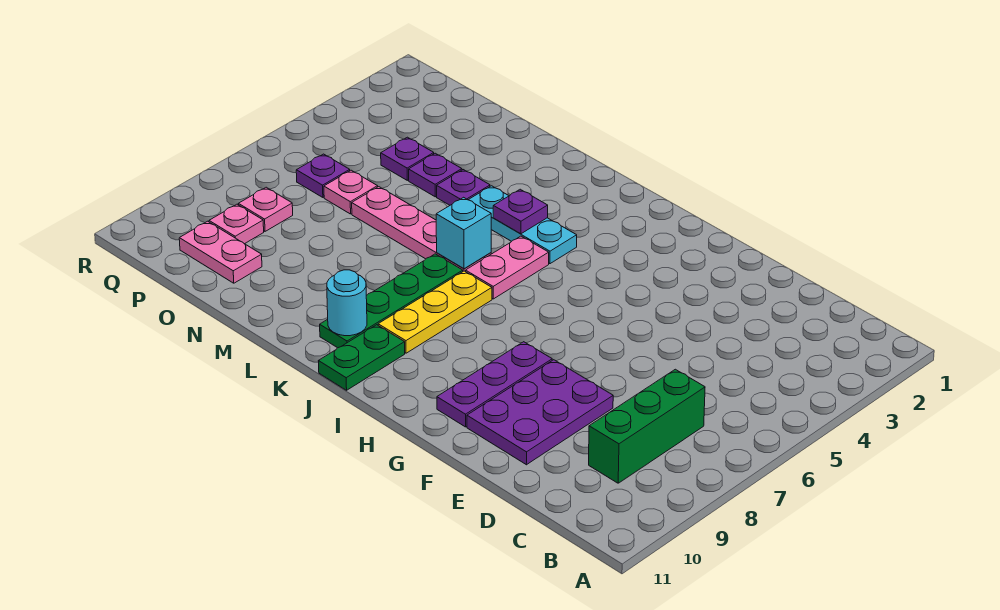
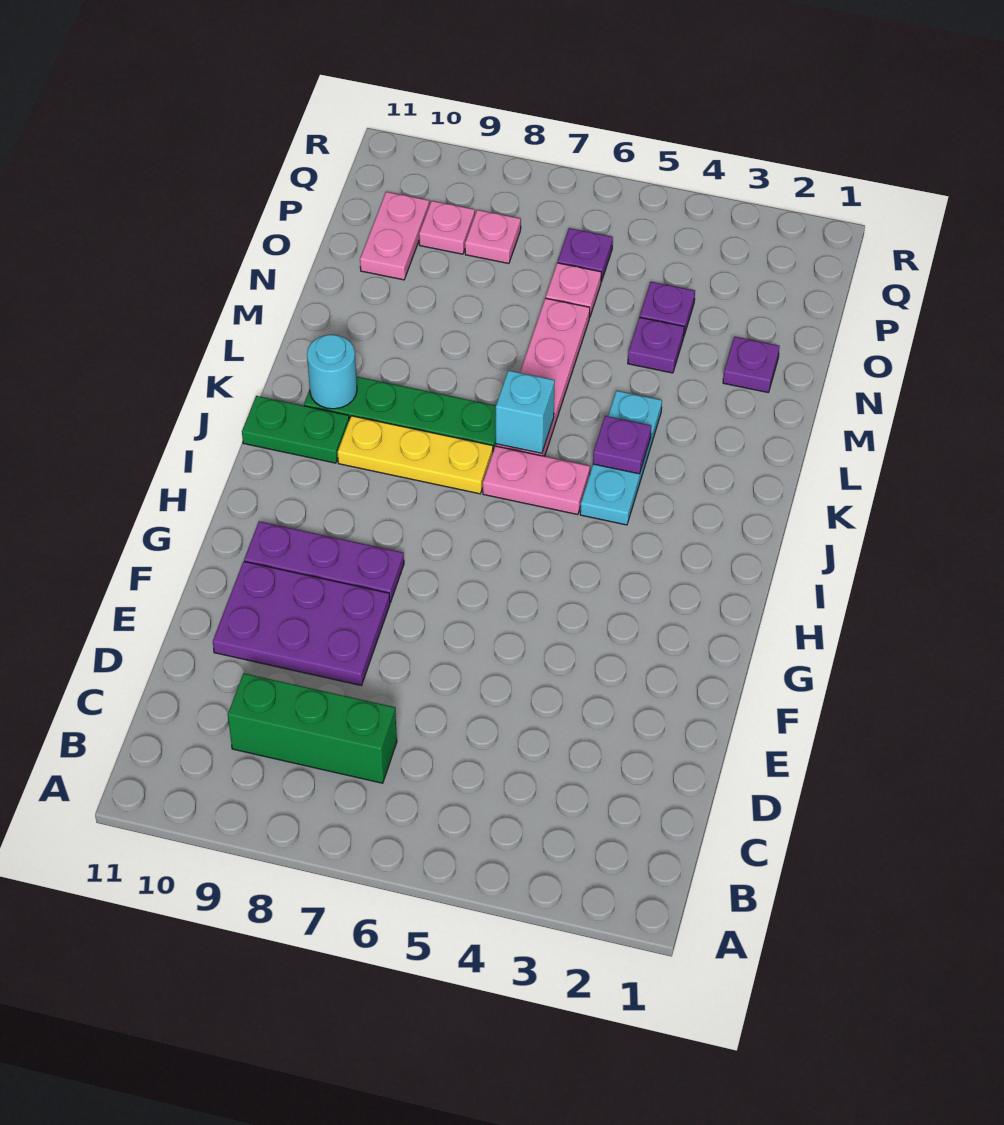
purple plate M4 level 1 -> purple plate N2 level 1

